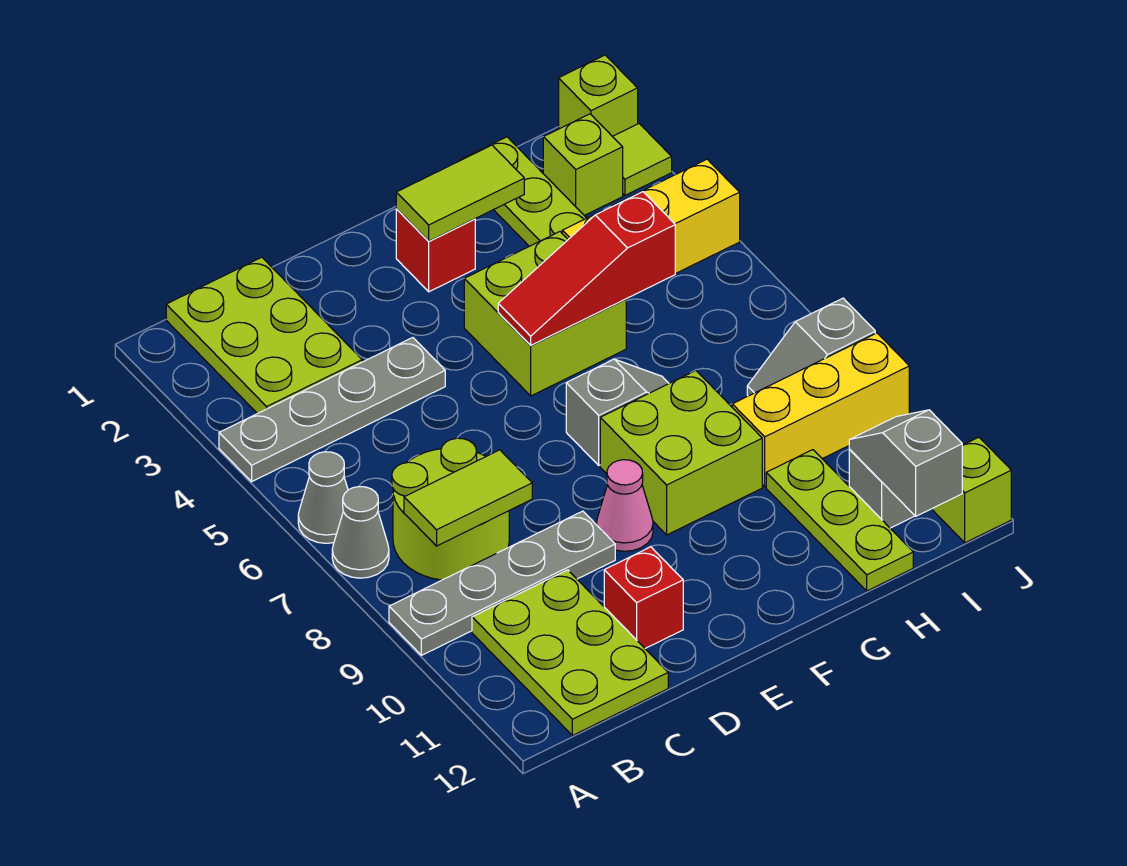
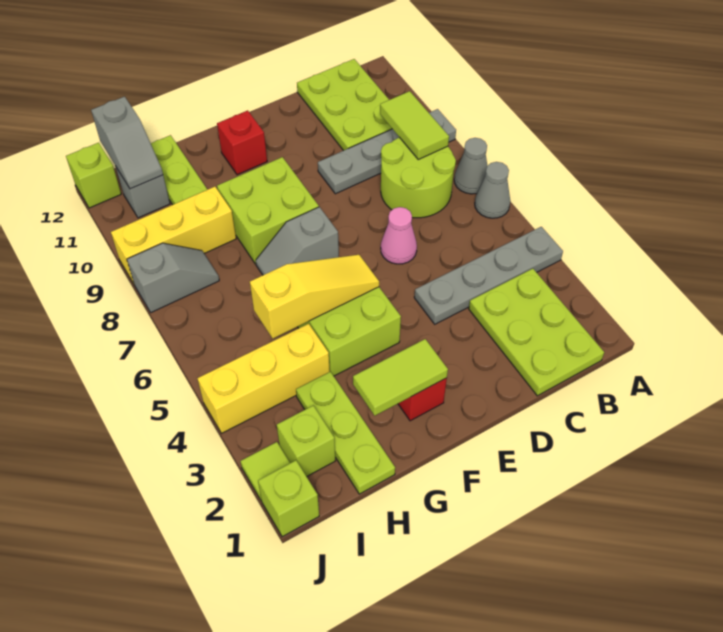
lime tile B8:C8 level 2 -> lime tile B8:B9 level 2
red brick D11 level 1 -> red brick F11 level 1
pink cone E9 level 1 -> pink cone D6 level 1
red slope F5:H5 level 2 top H -> yellow slope F5:H5 level 2 top H

